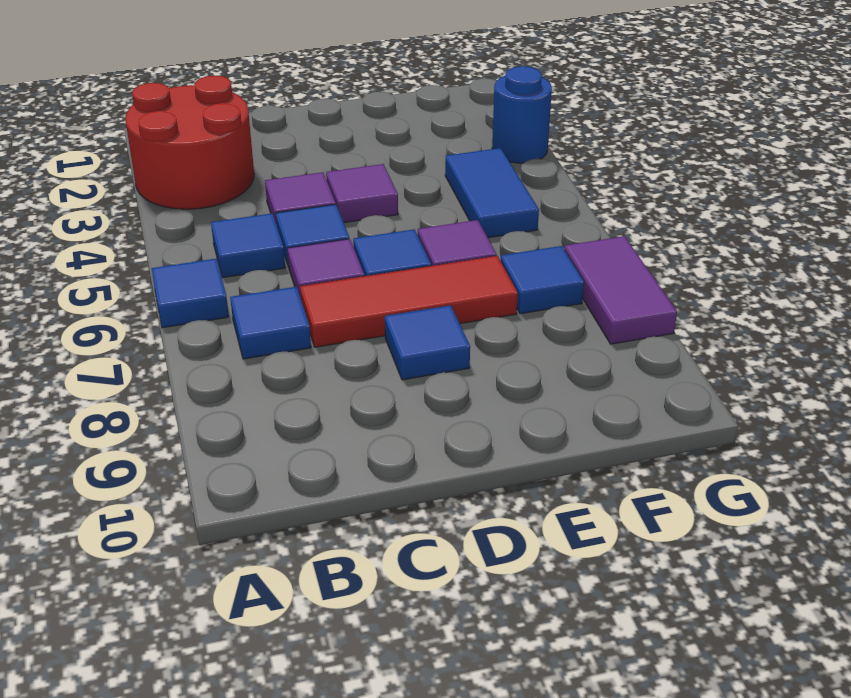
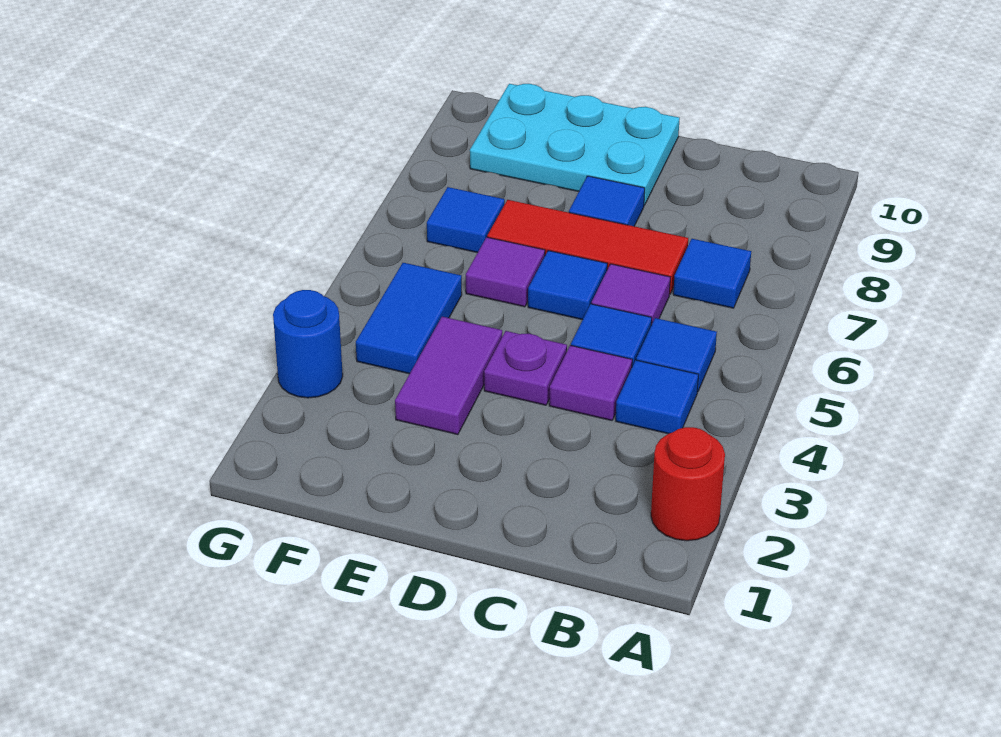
red round brick A2:B3 level 1 -> red round brick A2 level 1
blue tile A6 level 1 -> blue tile B4 level 1
purple tile D4 level 1 -> purple plate D4 level 1
none -> cyan plate D9:F10 level 1
purple tile G7:G8 level 1 -> purple tile E3:E4 level 1

